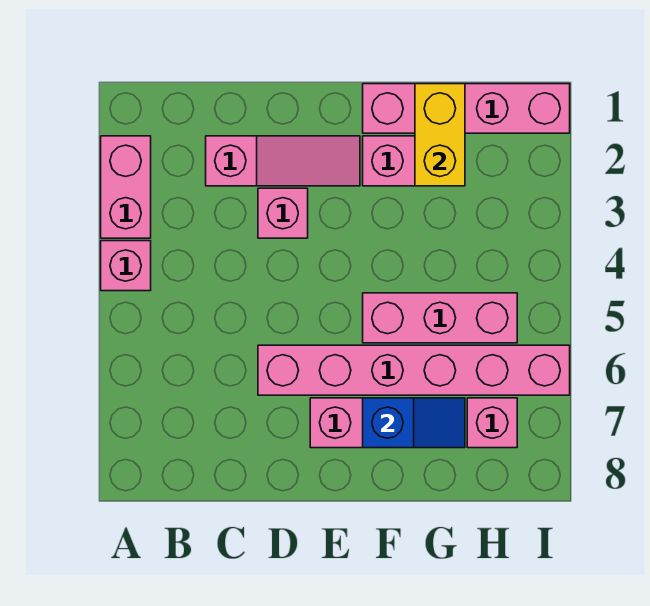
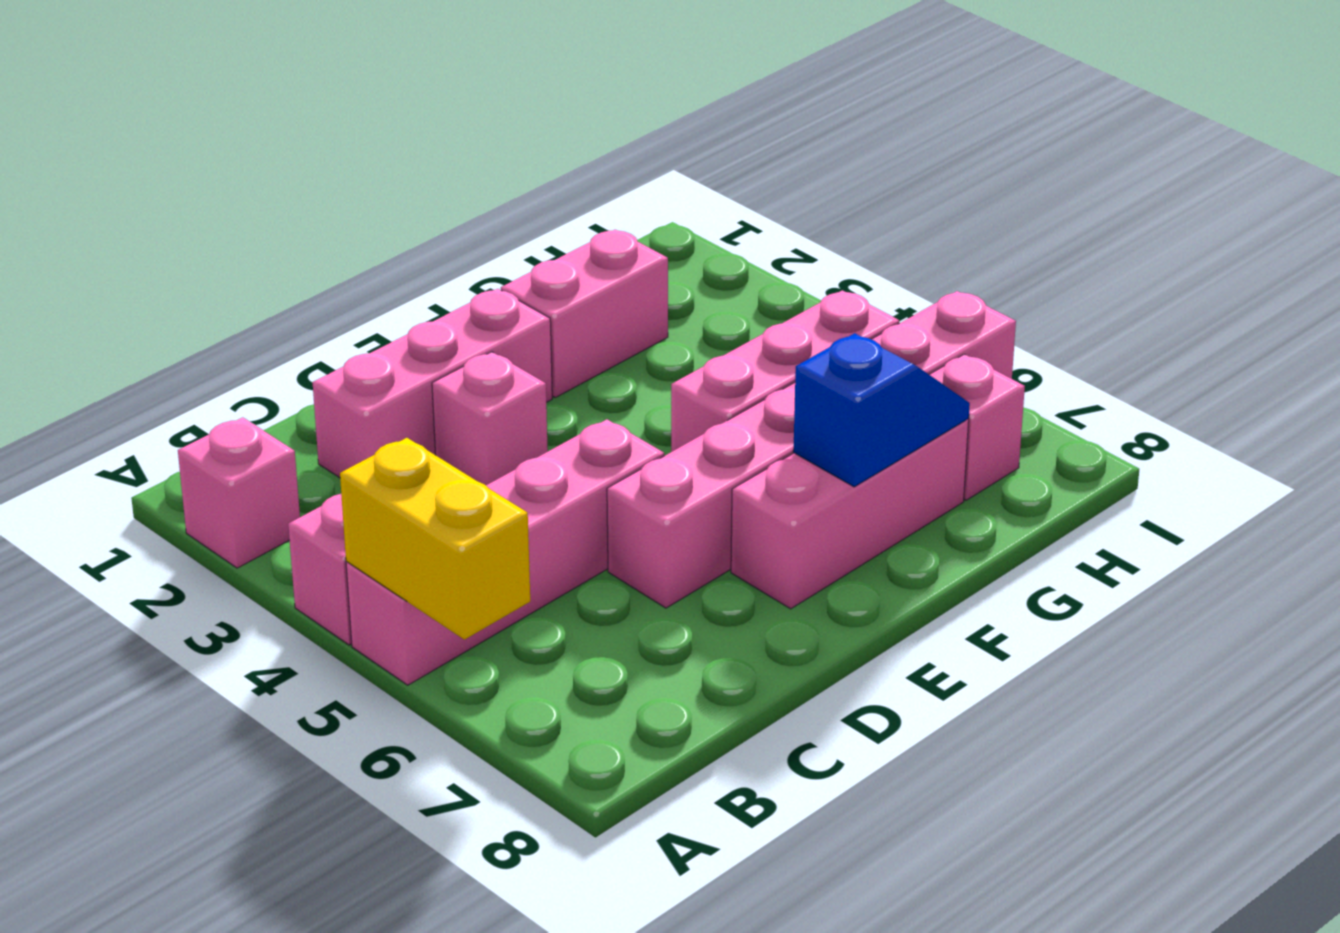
pink brick A2:A3 level 1 -> pink brick A2 level 1
pink slope C2:E2 level 1 top C -> pink brick C2:E2 level 1
pink brick F1:I1 level 1 -> pink brick A5:D5 level 1
yellow brick G1:G2 level 2 -> yellow brick A5:A6 level 2

